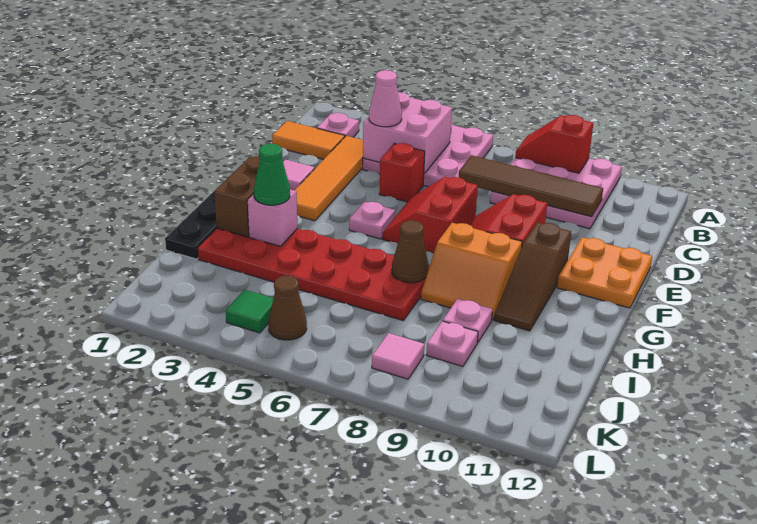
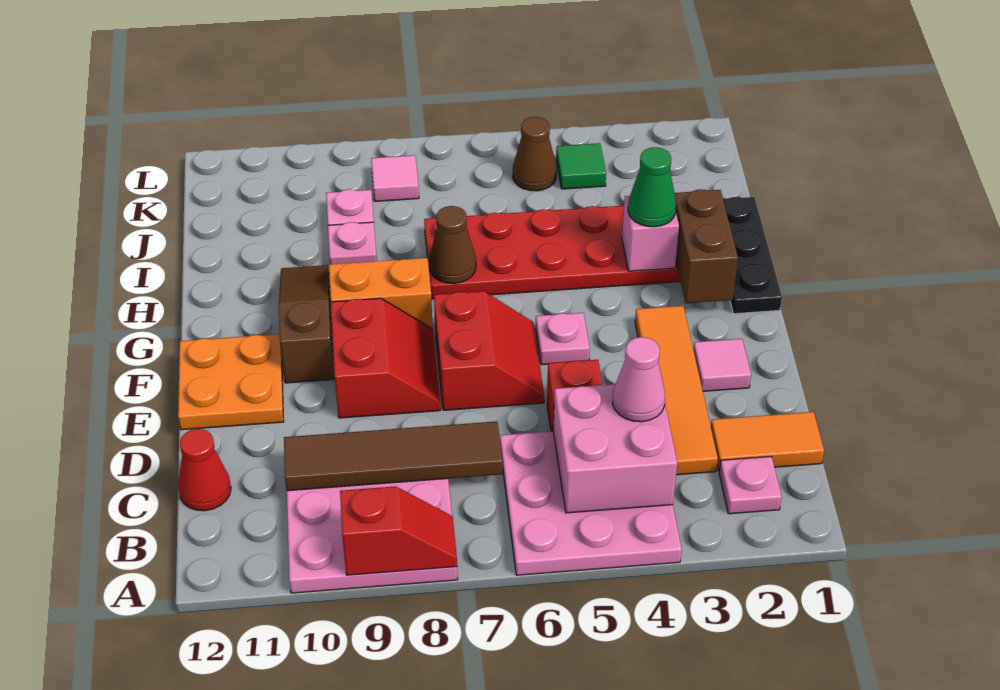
none -> red cone C12 level 1

